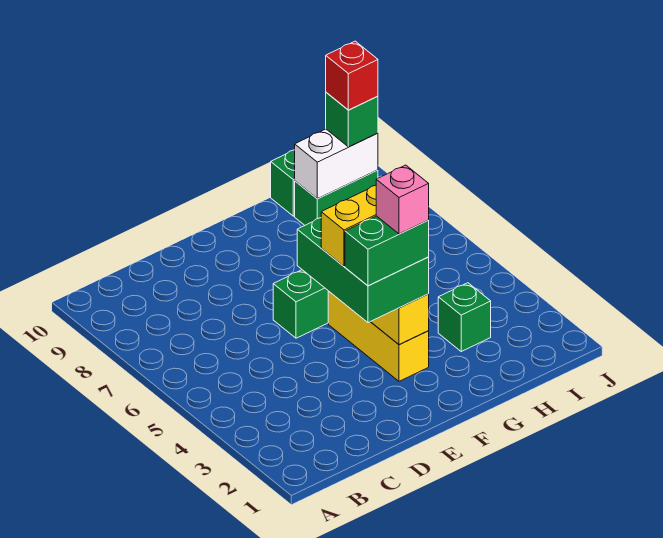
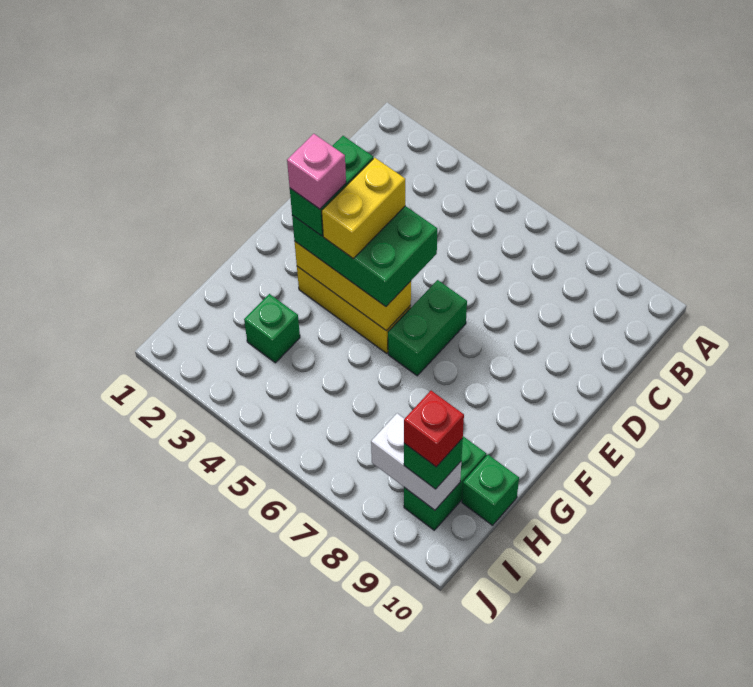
white brick H9:I9 level 2 -> white brick I8:I9 level 2

